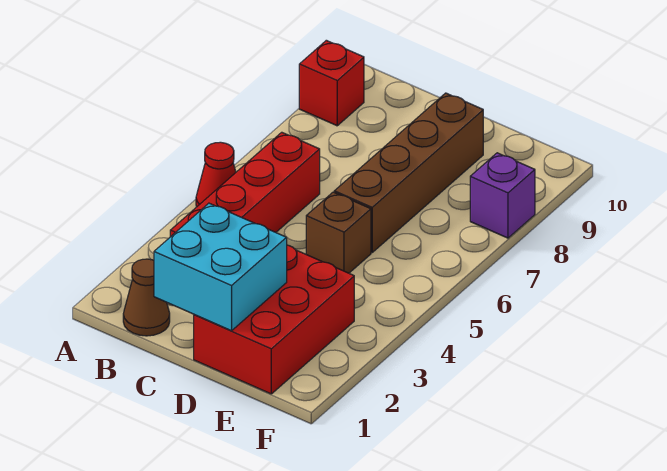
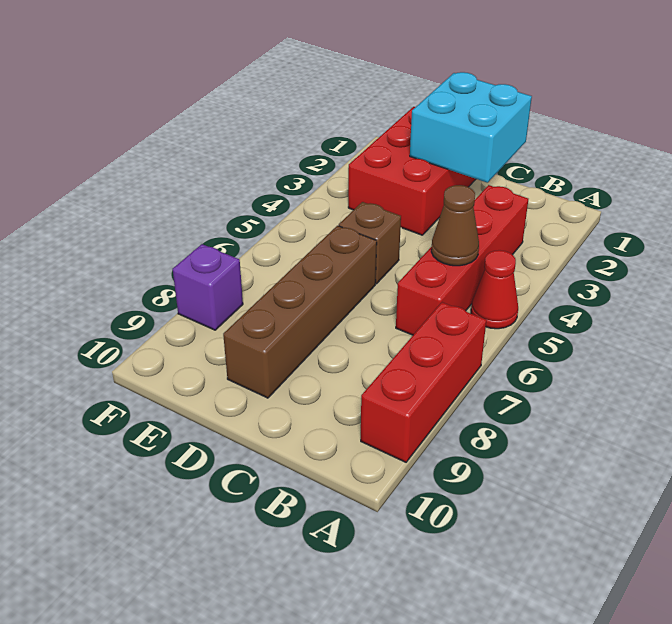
red brick A9 level 1 -> red brick A7:A9 level 1
brown cone B1 level 1 -> brown cone B5 level 2

